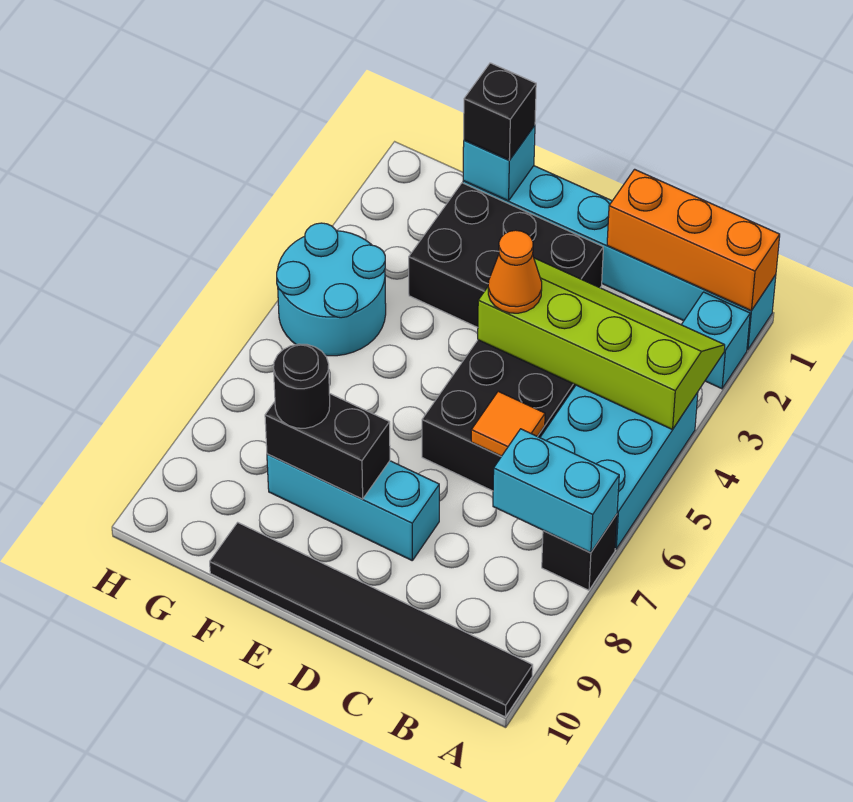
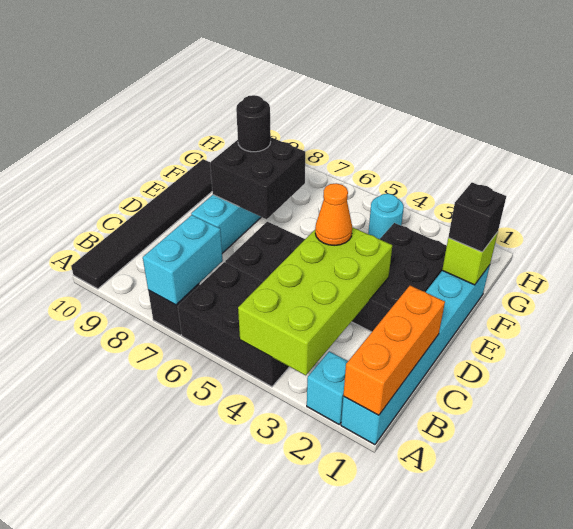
lime slope A3:D4 level 2 top 4 -> lime brick A3:D4 level 2
cyan brick A4:B6 level 1 -> black brick A4:B6 level 1
orange tile C6 level 2 -> none
black brick E8:F8 level 2 -> black brick E7:F8 level 2
cyan brick F1 level 2 -> lime brick F1 level 2
cyan round brick G4:H5 level 1 -> cyan round brick G4 level 1

